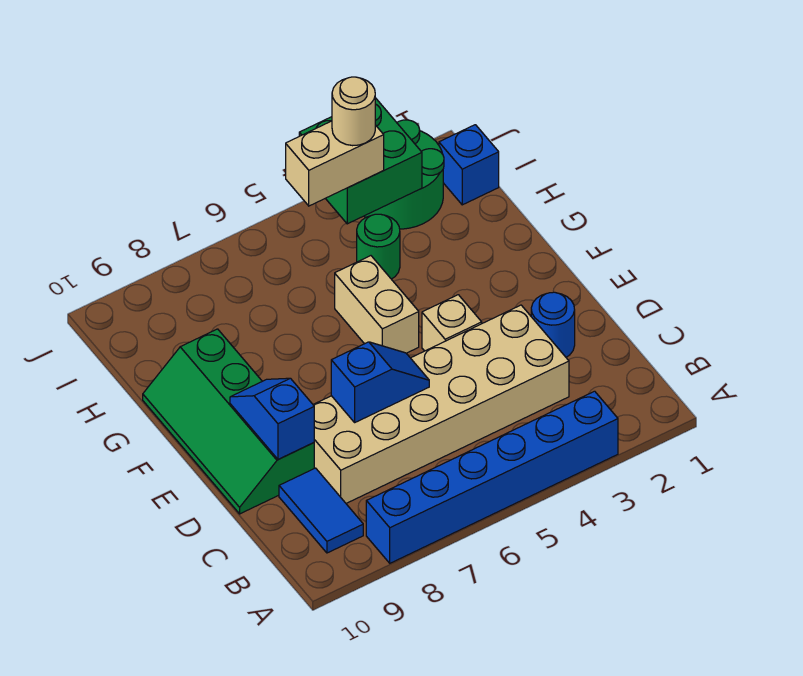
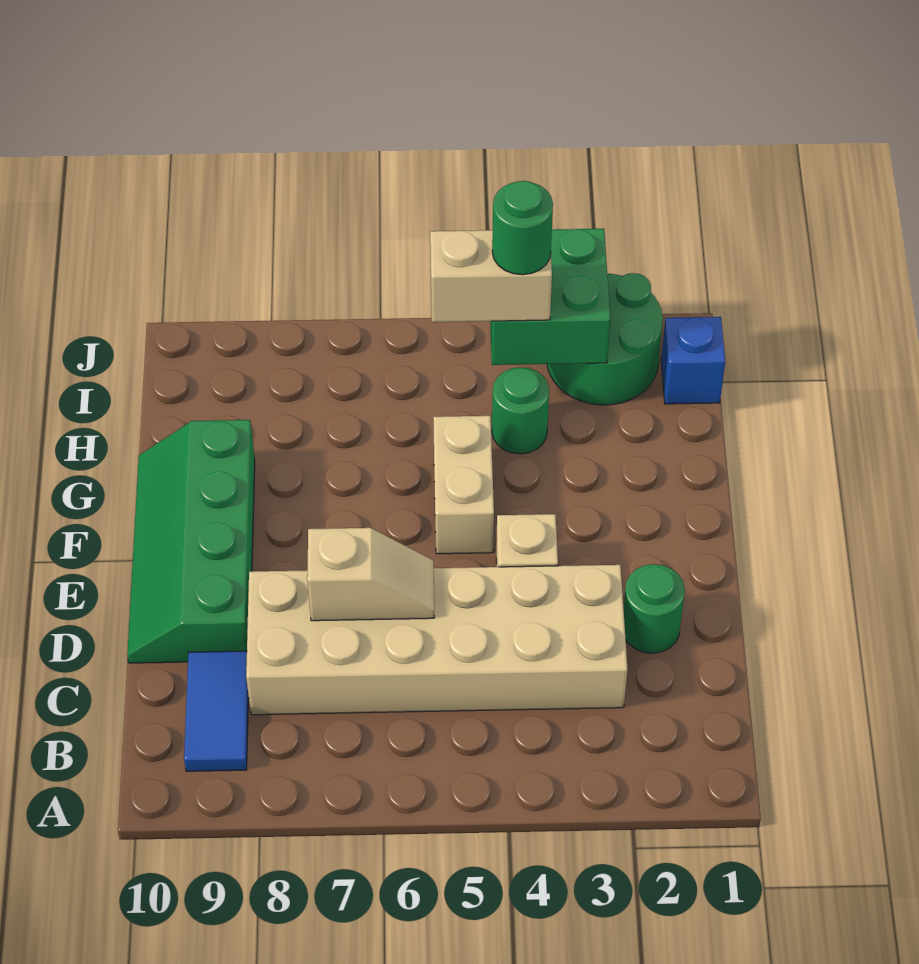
blue brick A3:A8 level 1 -> none
blue round brick D2 level 1 -> green round brick D2 level 1
blue slope D6:D7 level 2 top 7 -> tan slope D6:D7 level 2 top 7
blue slope D9:E9 level 2 top D -> none
tan round brick I4 level 4 -> green round brick I4 level 4

